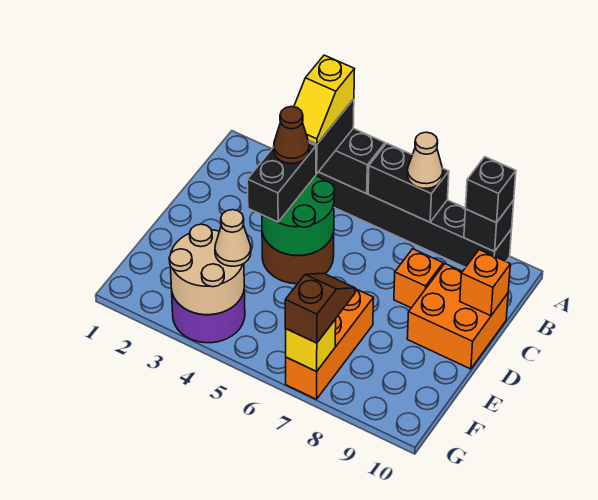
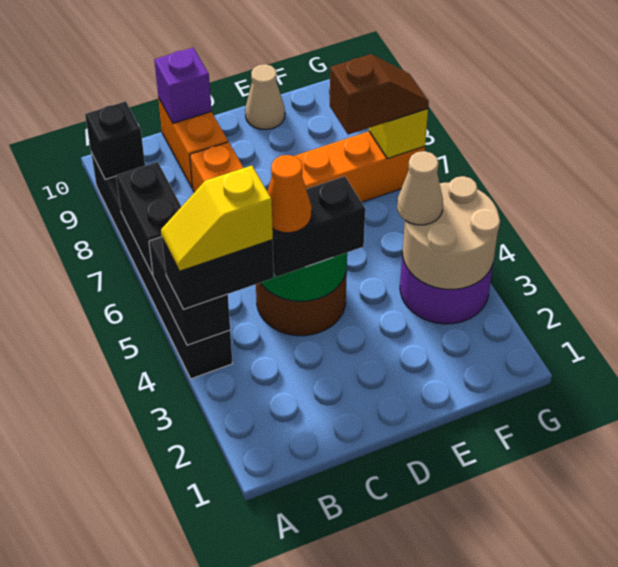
yellow slope A4:B4 level 4 top A -> yellow slope A4:B4 level 4 top B
tan cone A7 level 3 -> tan cone E10 level 1
black brick A9 level 3 -> none
brown cone C4 level 4 -> orange cone C4 level 4
orange brick C9:D10 level 1 -> orange brick C9:C10 level 1
orange brick C10 level 2 -> purple brick C10 level 2
brown slope F7:G7 level 3 top G -> brown slope F7:G7 level 3 top F

